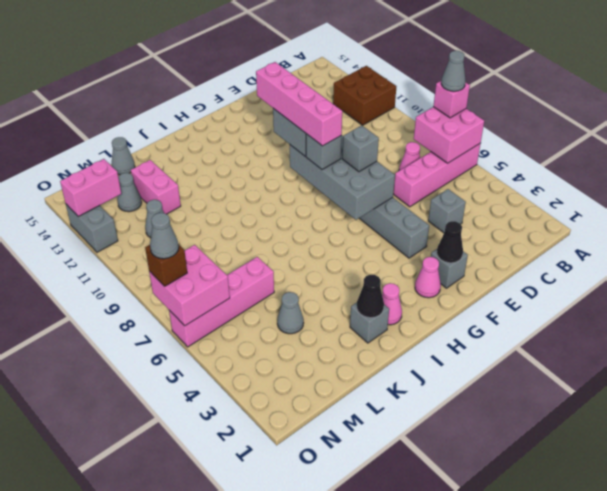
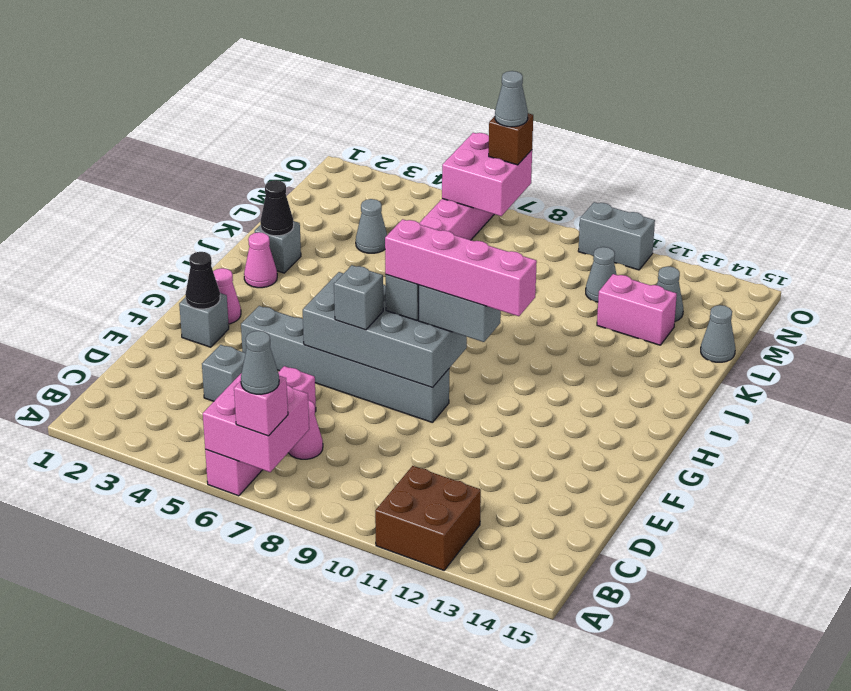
pink brick N13:O13 level 2 -> none
grey brick O12:O13 level 1 -> grey brick O10:O11 level 1

